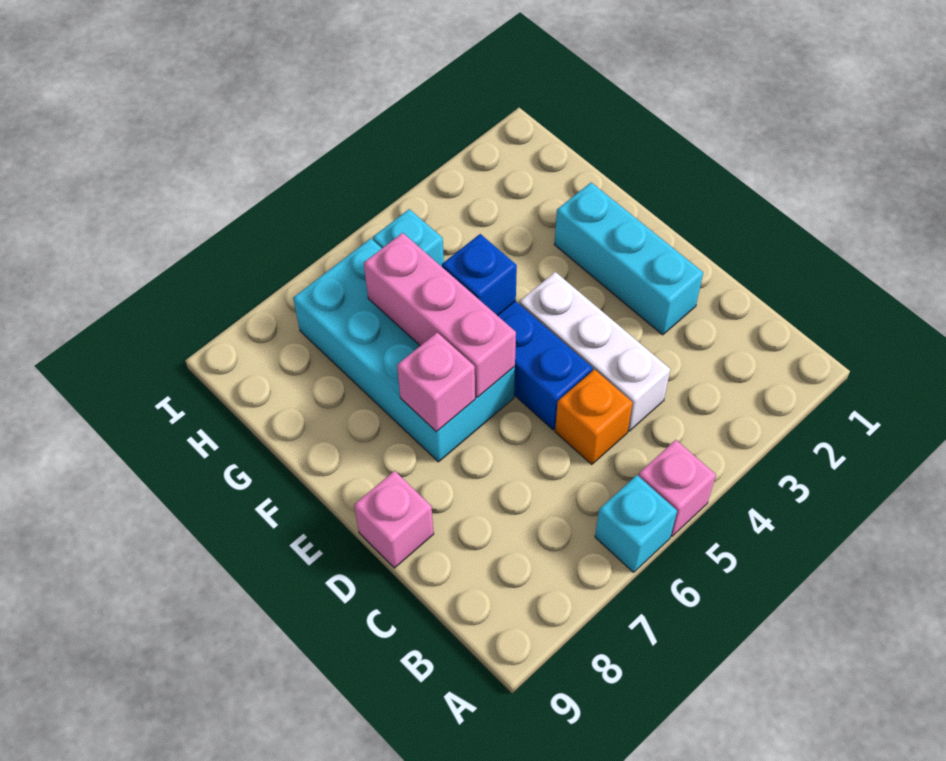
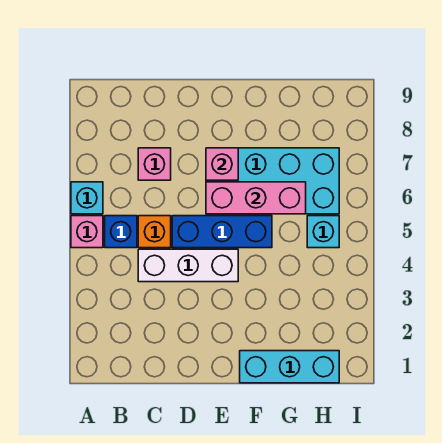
cyan brick D2:F2 level 1 -> cyan brick F1:H1 level 1
pink brick D9 level 1 -> pink brick C7 level 1
blue brick F5 level 2 -> blue brick B5 level 1

